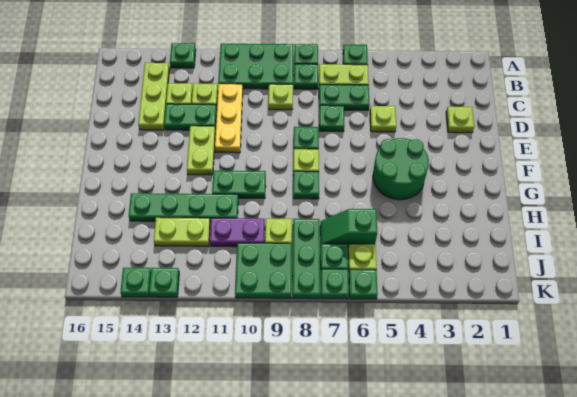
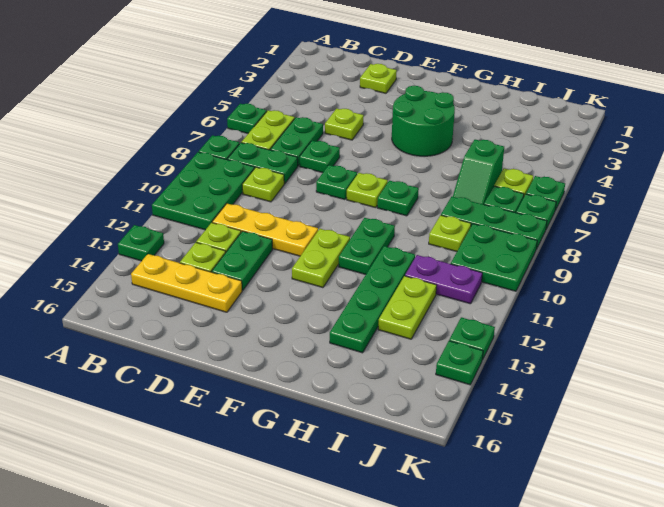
green plate B8 level 1 -> green plate B8:C8 level 1
lime plate B14:D14 level 1 -> yellow plate B14:D14 level 1
lime plate E12:F12 level 1 -> lime plate F11:F12 level 1
purple plate I10:I11 level 1 -> purple plate I11:J11 level 1

